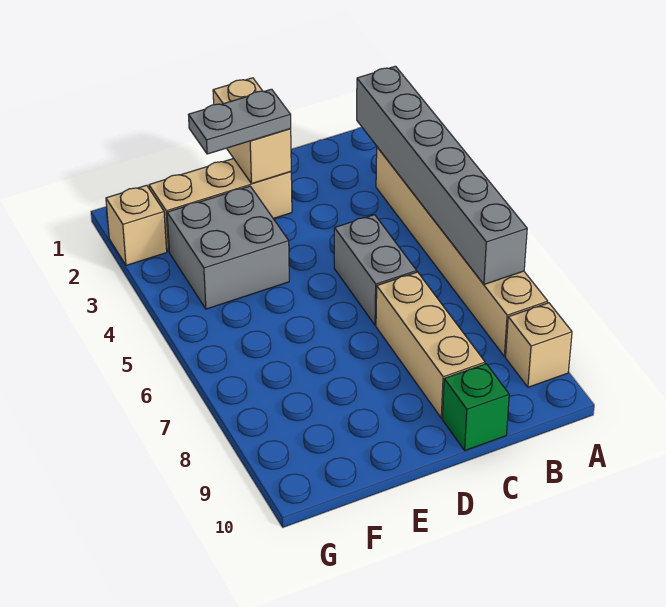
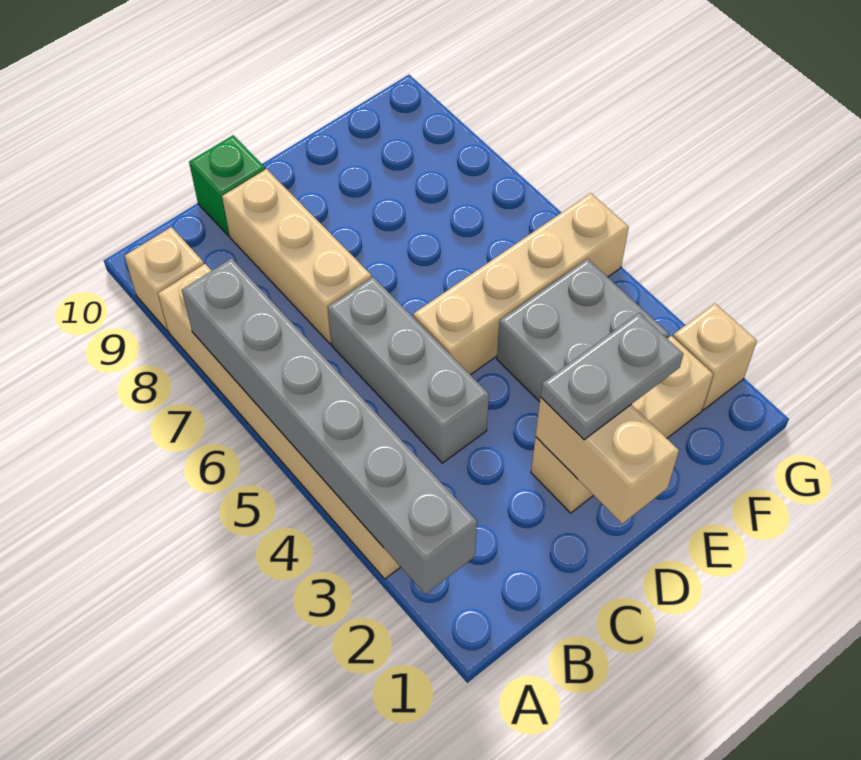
grey brick C5:C6 level 1 -> grey brick C4:C6 level 1
none -> tan brick D5:G5 level 1

